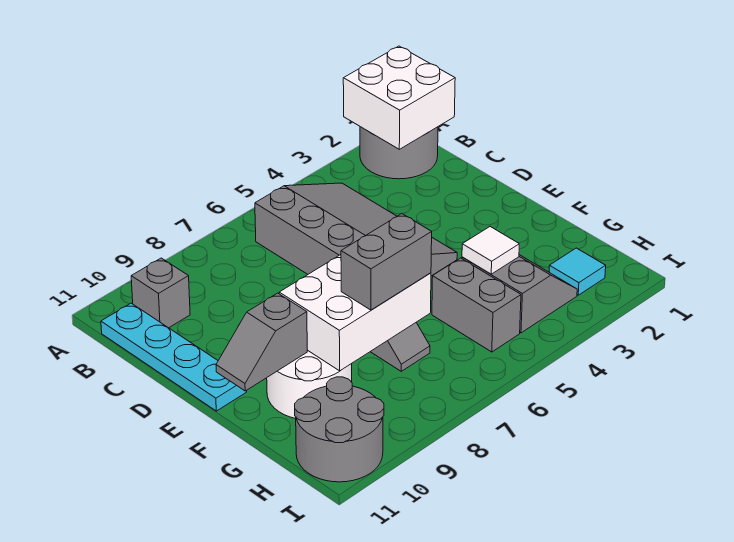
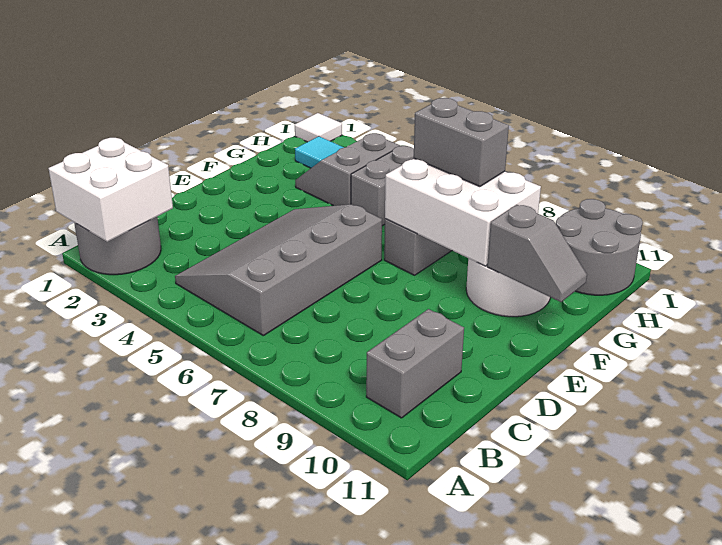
grey brick B10 level 1 -> grey brick B10:C10 level 1
cyan plate B11:E11 level 1 -> none
white tile G4 level 2 -> white tile I1 level 1

